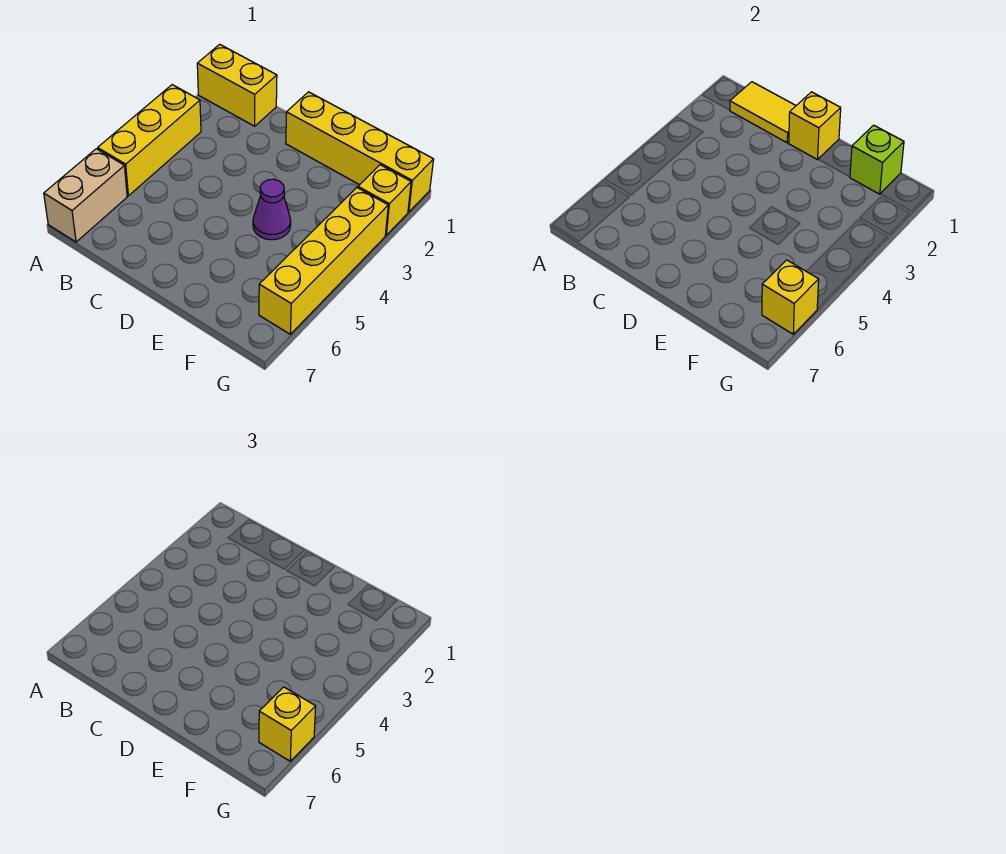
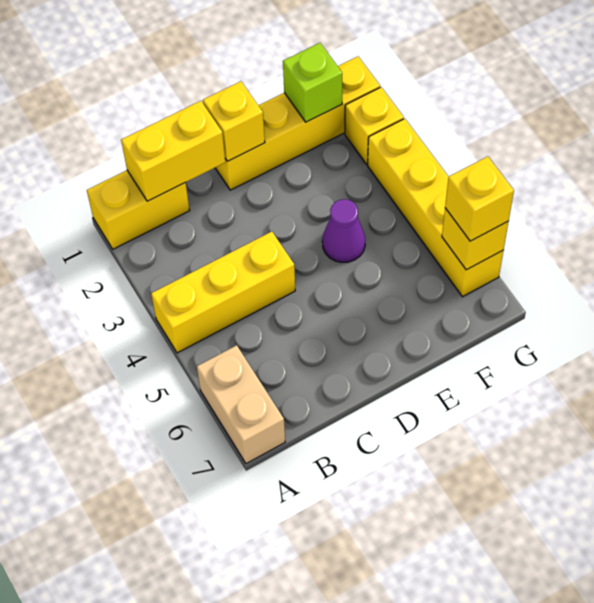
yellow brick A3:A5 level 1 -> yellow brick A4:C4 level 1
yellow tile B1:C1 level 2 -> yellow brick B1:C1 level 2

